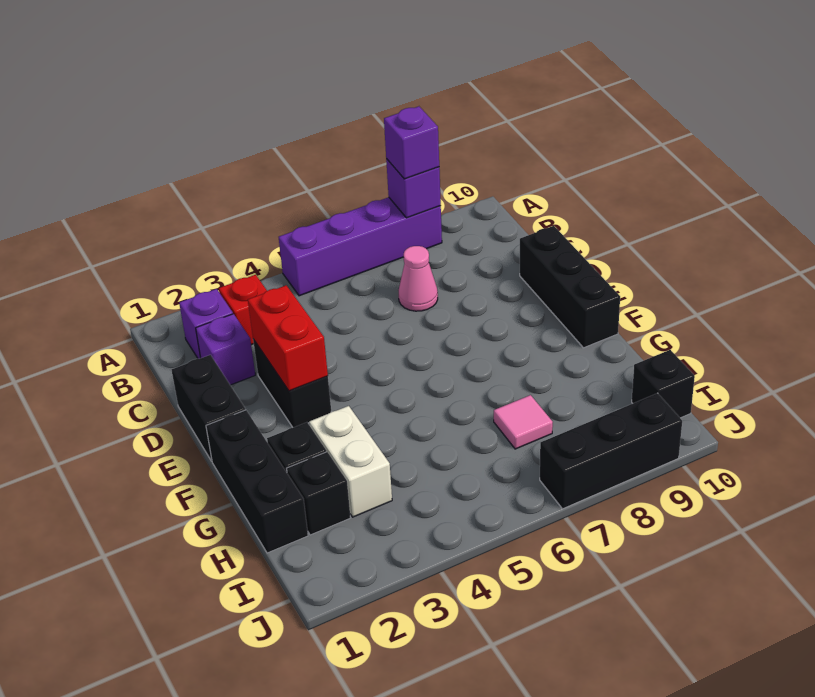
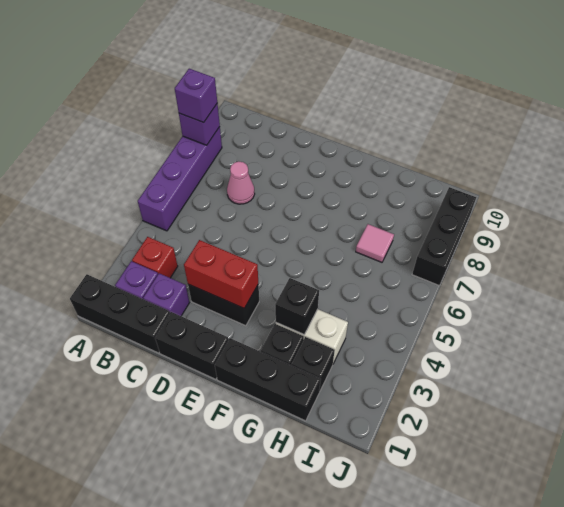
black brick D10:F10 level 1 -> black brick A1:C1 level 1
black brick I10 level 1 -> black brick G3 level 2

